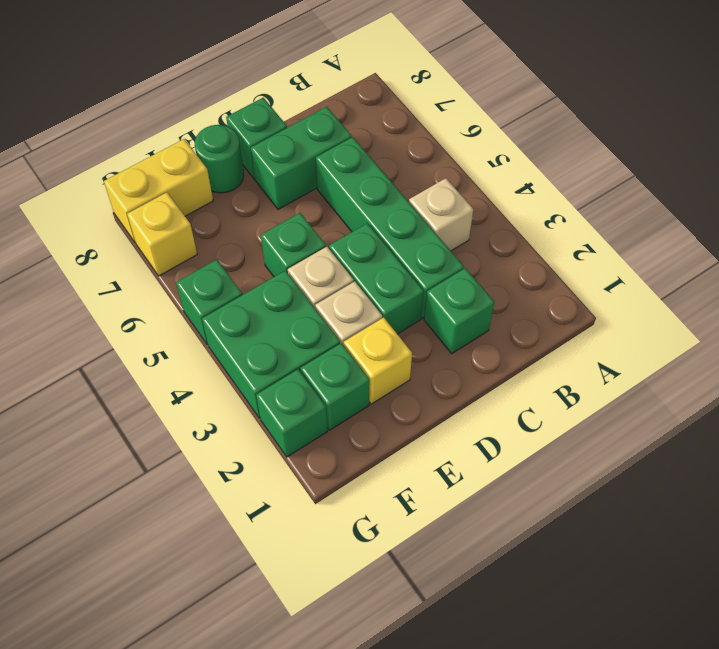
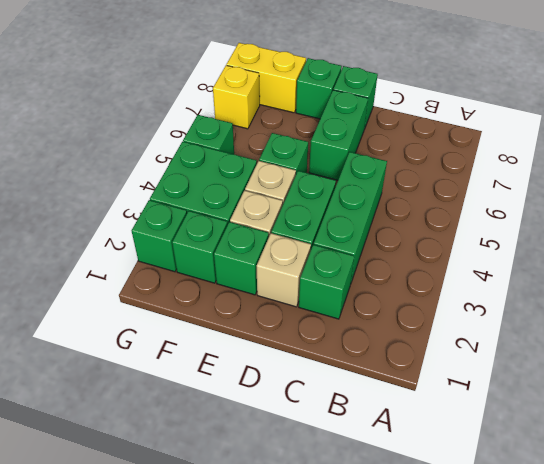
tan brick B4 level 1 -> tan brick D2 level 1
green brick C3:C6 level 1 -> green brick C3:C5 level 1
green brick C7:D7 level 1 -> green brick D6:D7 level 1
yellow brick E2 level 1 -> green brick E2 level 1
green round brick E8 level 1 -> green brick E8 level 1

